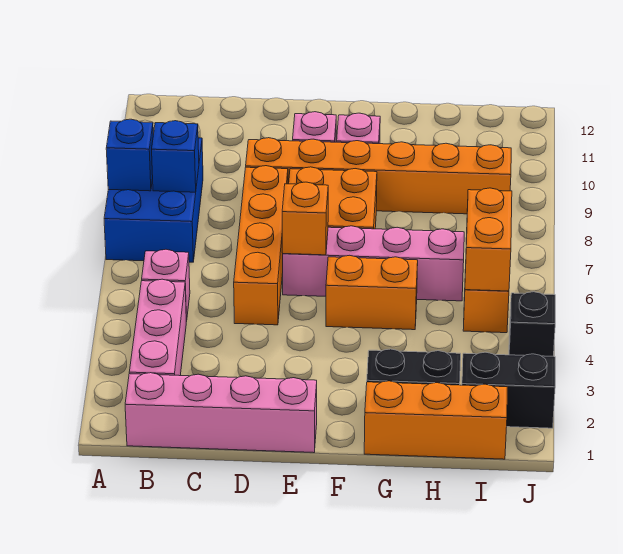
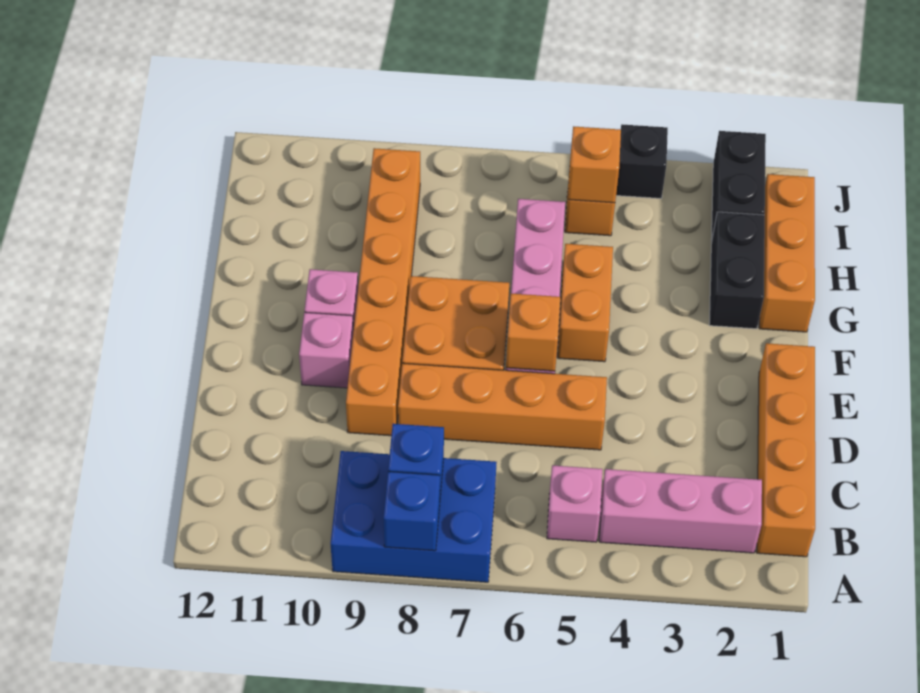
pink brick B1:E1 level 1 -> orange brick B1:E1 level 1
orange brick I5:I6 level 2 -> orange brick I5 level 2

